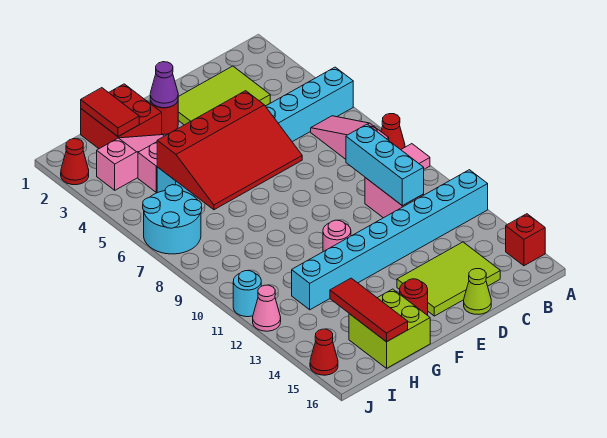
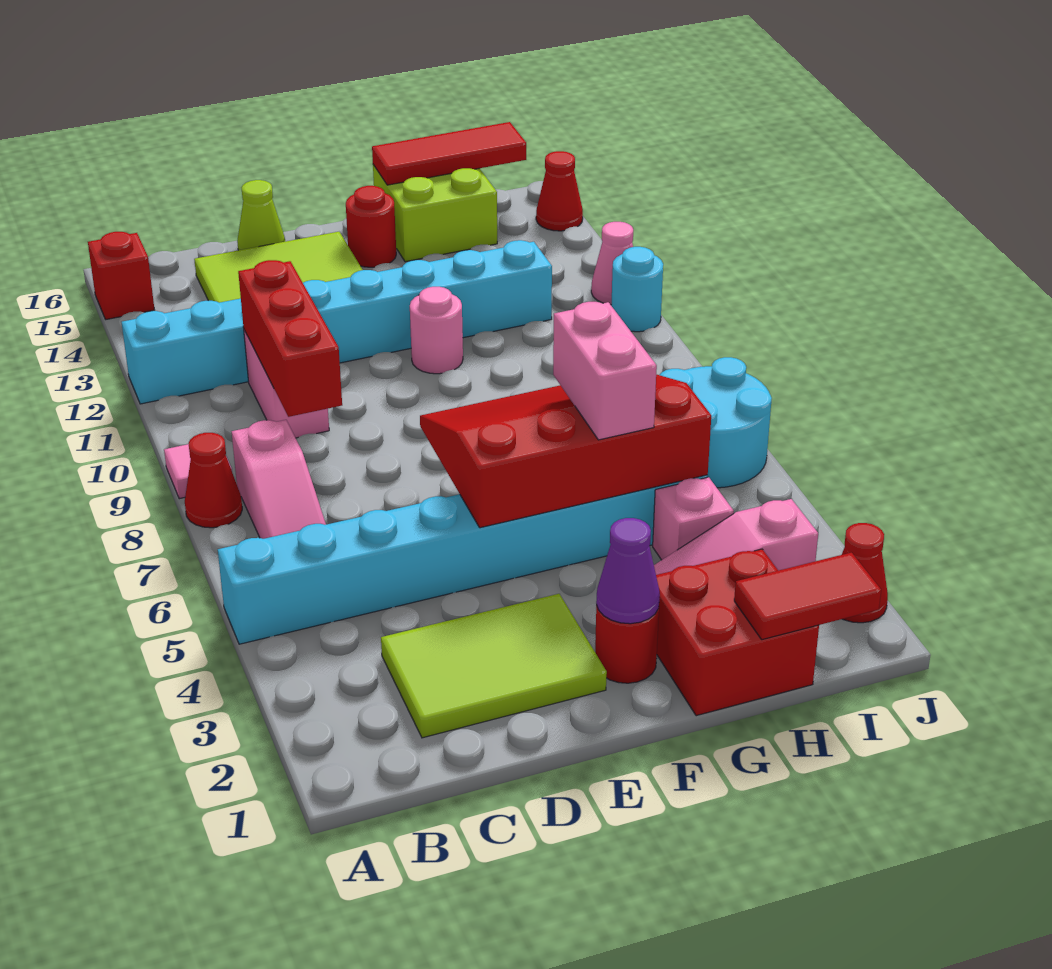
cyan brick C9:C11 level 2 -> red brick C9:C11 level 2
none -> pink brick G5:G6 level 3
red tile H1:H2 level 2 -> red tile H1:I1 level 2
red tile H14:H16 level 2 -> red tile G16:I16 level 2

